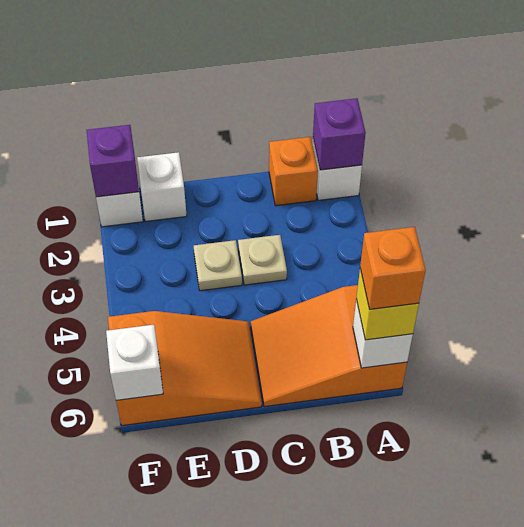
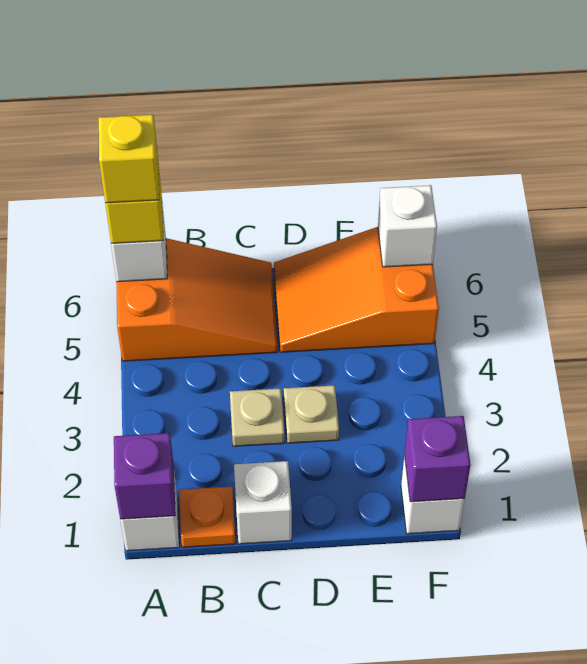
orange brick A6 level 4 -> yellow brick A6 level 4
orange brick B1 level 1 -> orange plate B1 level 1
white brick E1 level 1 -> white brick C1 level 1

